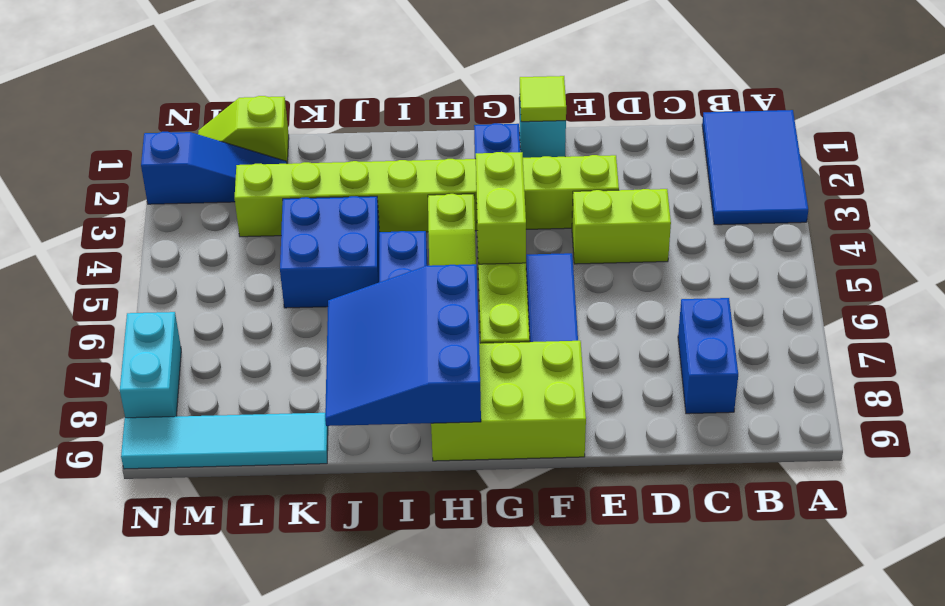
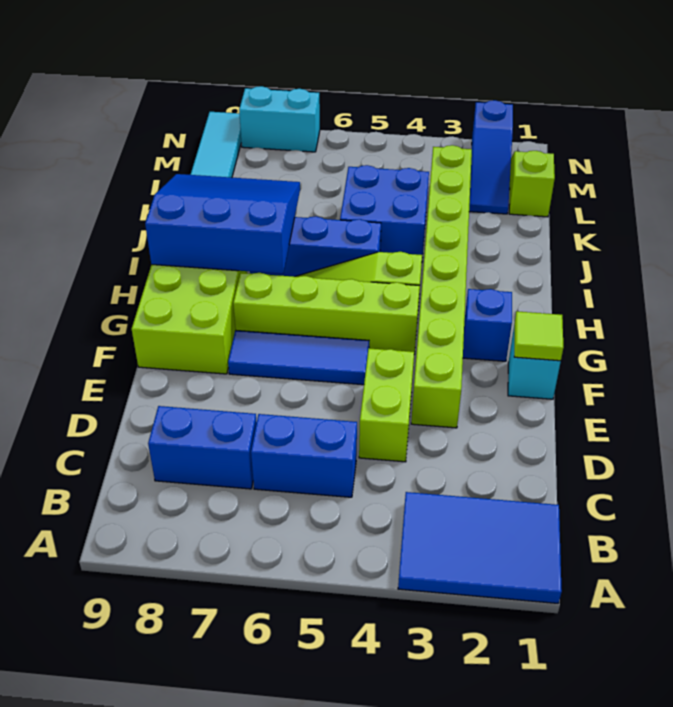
none -> blue brick C5:C6 level 1
lime brick G4:G5 level 2 -> none

